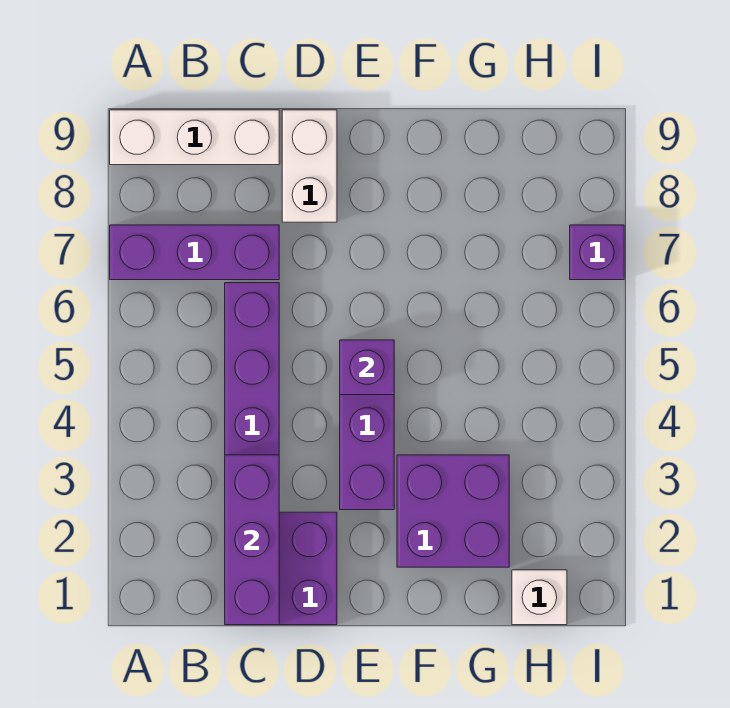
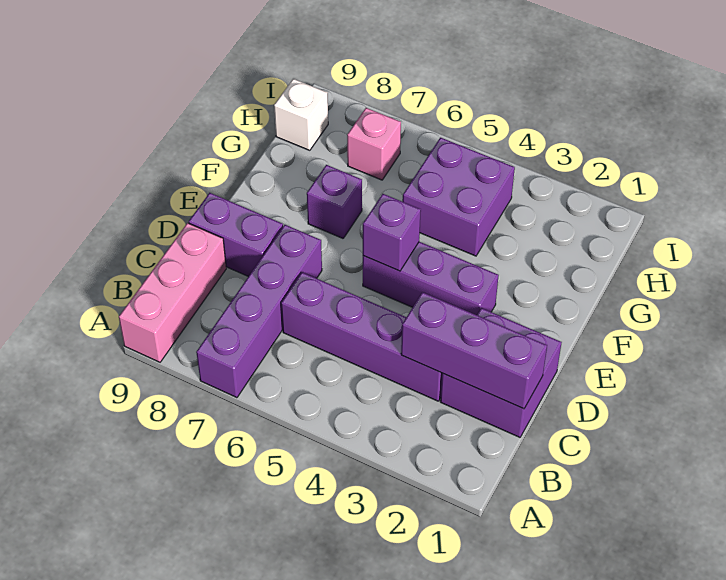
purple brick A7:C7 level 1 -> purple brick A7:D7 level 1
white brick A9:C9 level 1 -> pink brick A9:C9 level 1
white brick D8:D9 level 1 -> purple brick D8:D9 level 1
purple brick F2:G3 level 1 -> purple brick G4:H5 level 1
white brick H1 level 1 -> white brick H9 level 1
none -> pink brick H7 level 1
purple brick I7 level 1 -> purple brick F7 level 1

